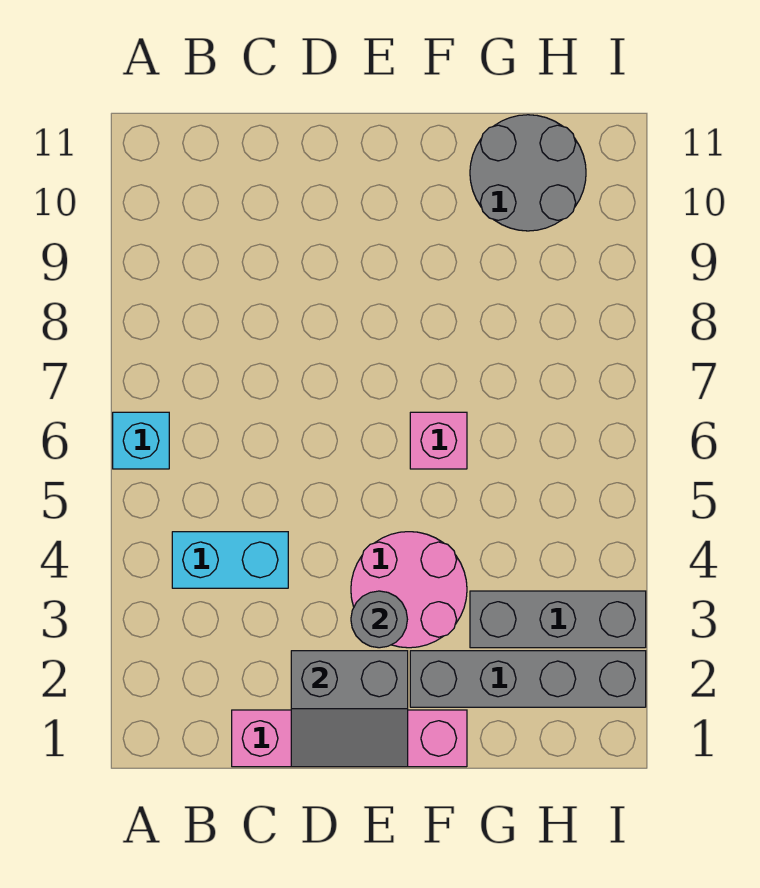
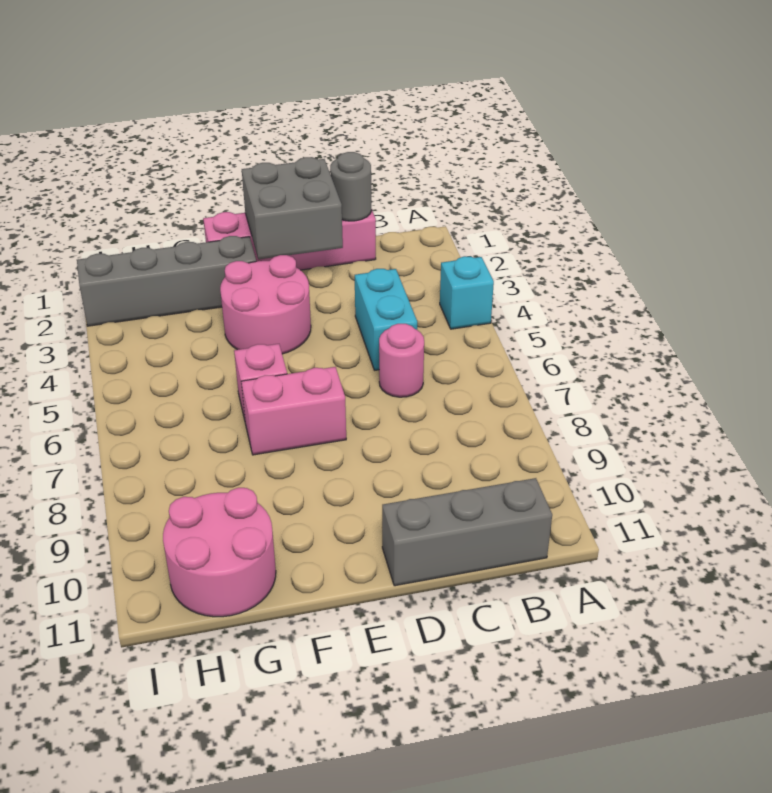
cyan brick A6 level 1 -> cyan brick A4 level 1
cyan brick B4:C4 level 1 -> cyan brick C4:C5 level 1
none -> pink round brick C6 level 1
grey slope D1:E2 level 2 top 2 -> grey brick D1:E2 level 2
grey round brick E3 level 2 -> grey round brick C1 level 2
none -> pink brick E7:F7 level 1
grey brick G3:I3 level 1 -> grey brick B11:D11 level 1
grey round brick G10:H11 level 1 -> pink round brick G10:H11 level 1

